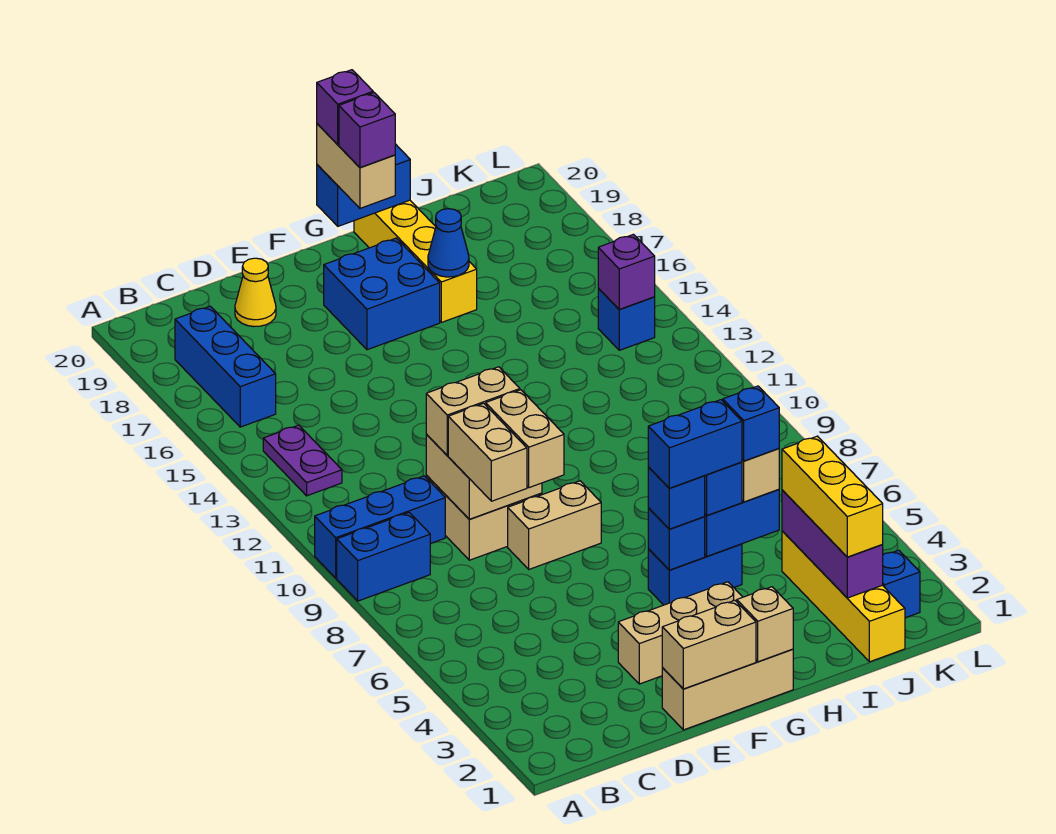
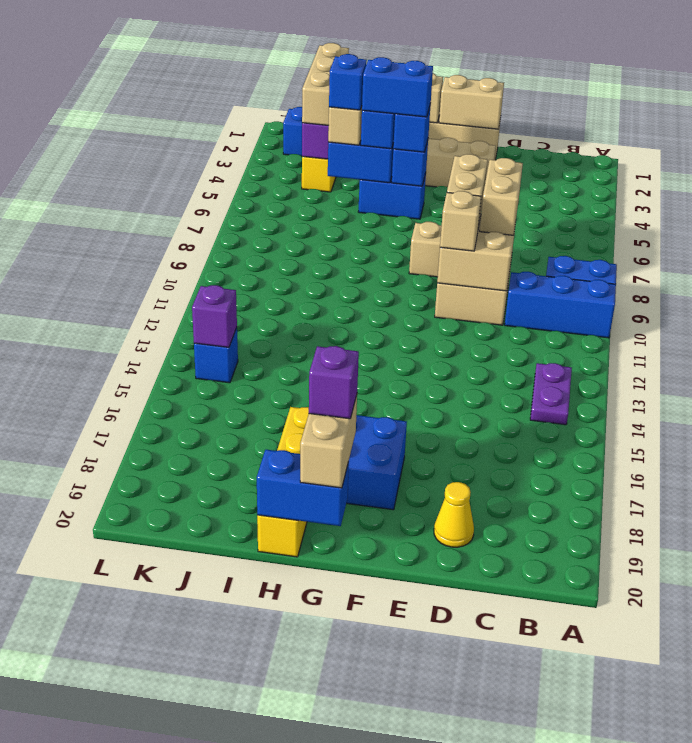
blue brick B16:B18 level 1 -> none
tan brick D10:E10 level 3 -> tan brick E10 level 3
purple brick G20 level 4 -> none
blue cone H17 level 2 -> none
yellow brick J2:J4 level 3 -> tan brick J2:J4 level 3

